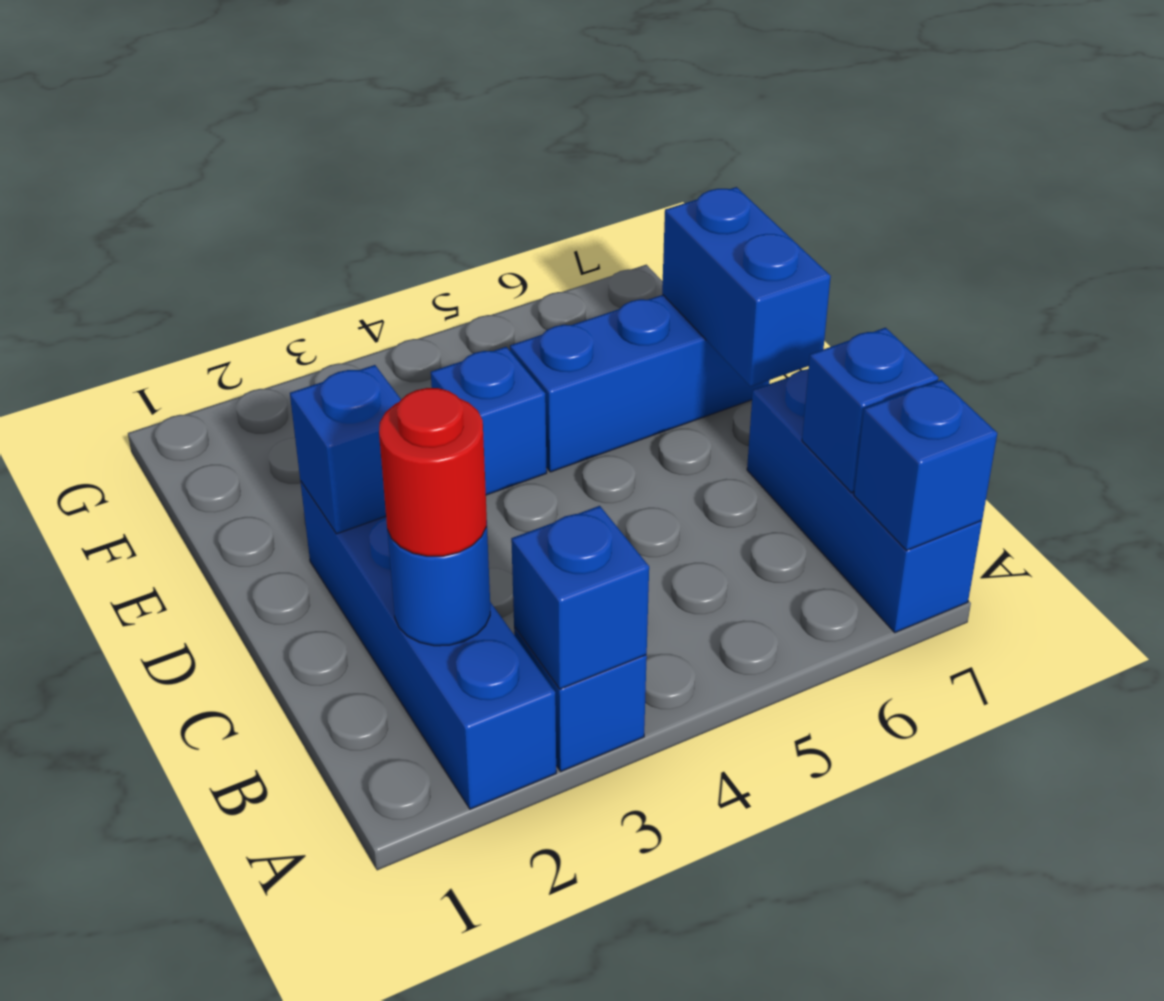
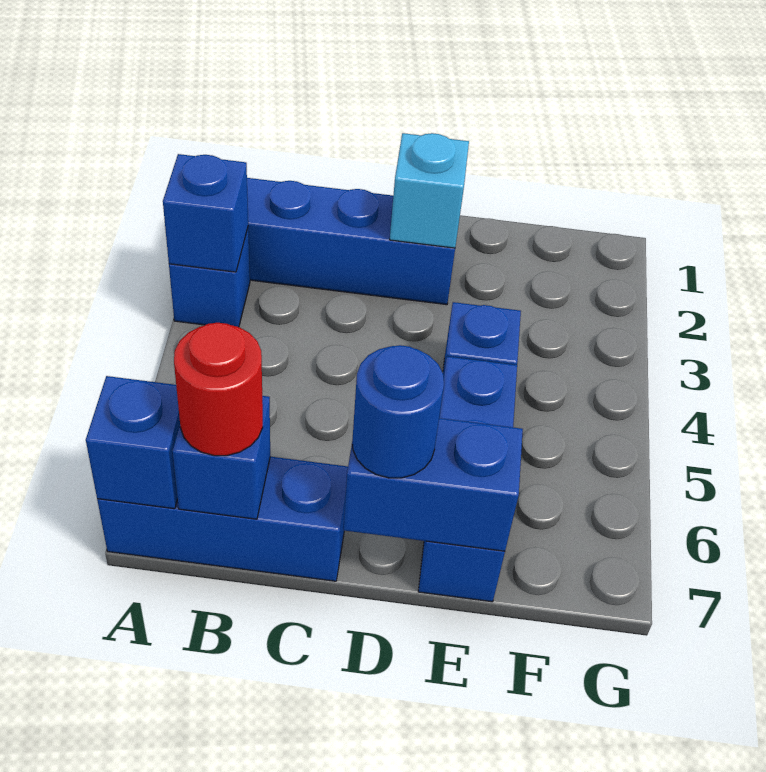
blue round brick B2 level 2 -> blue round brick D7 level 3
red round brick B2 level 3 -> red round brick B7 level 3
blue brick D2 level 2 -> cyan brick D2 level 2

